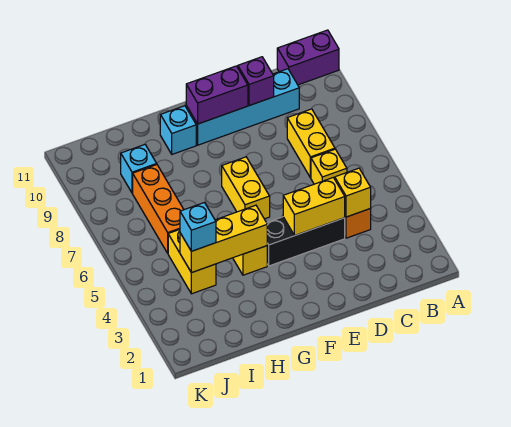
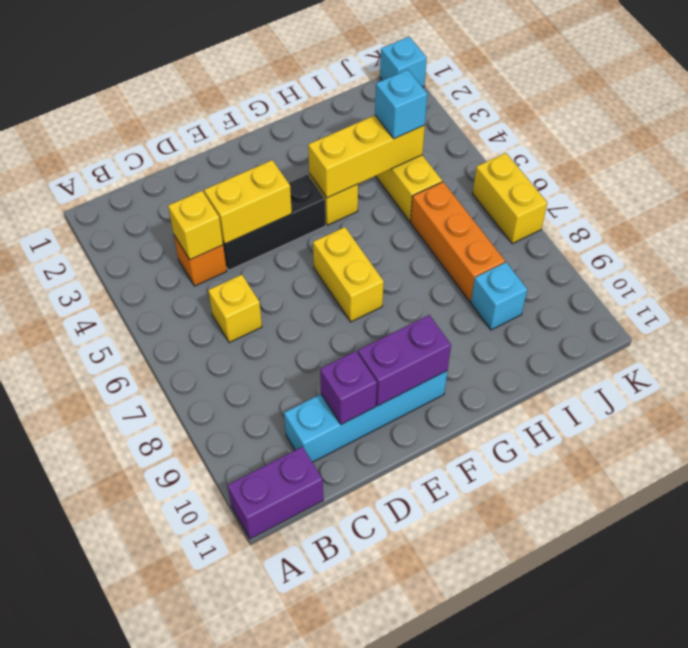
yellow brick C7:C8 level 1 -> yellow brick K6:K7 level 1
cyan brick G10 level 1 -> cyan brick K1 level 1

